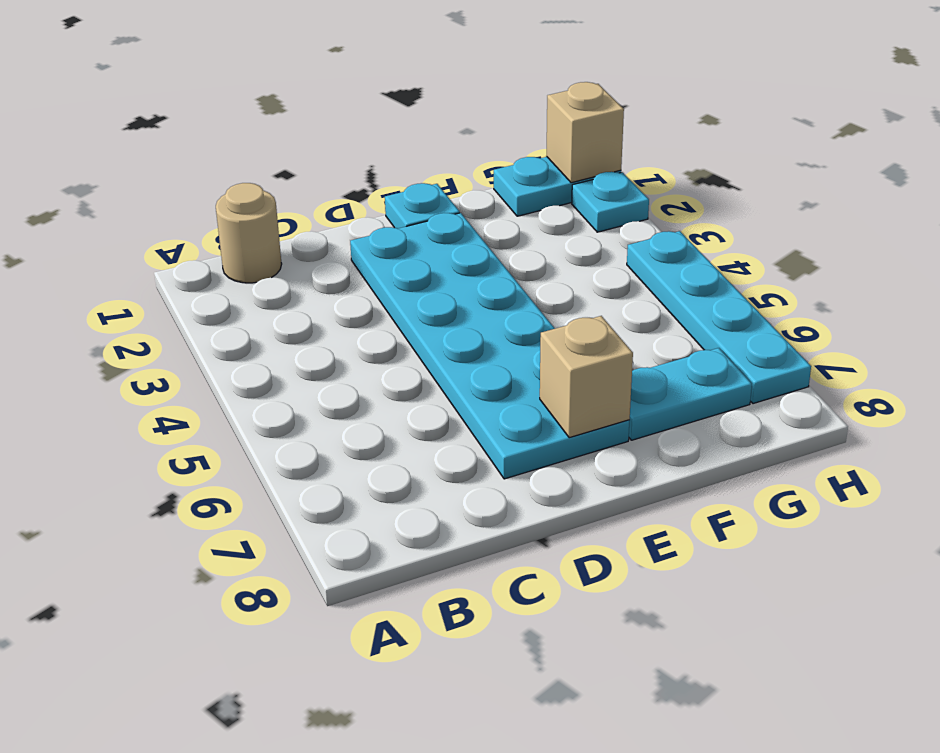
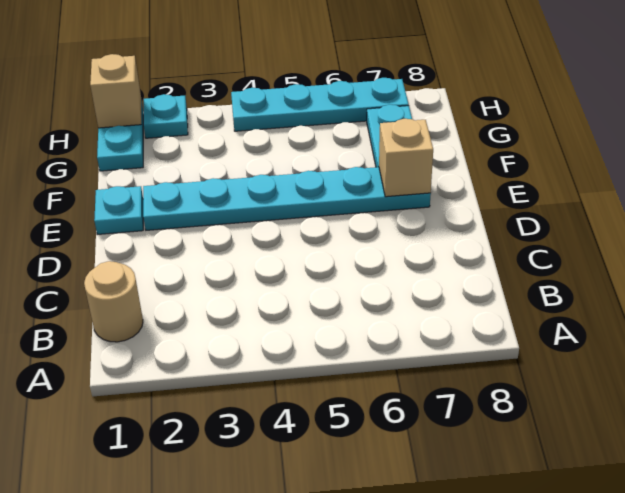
cyan plate D2:E7 level 1 -> cyan plate E2:E7 level 1

